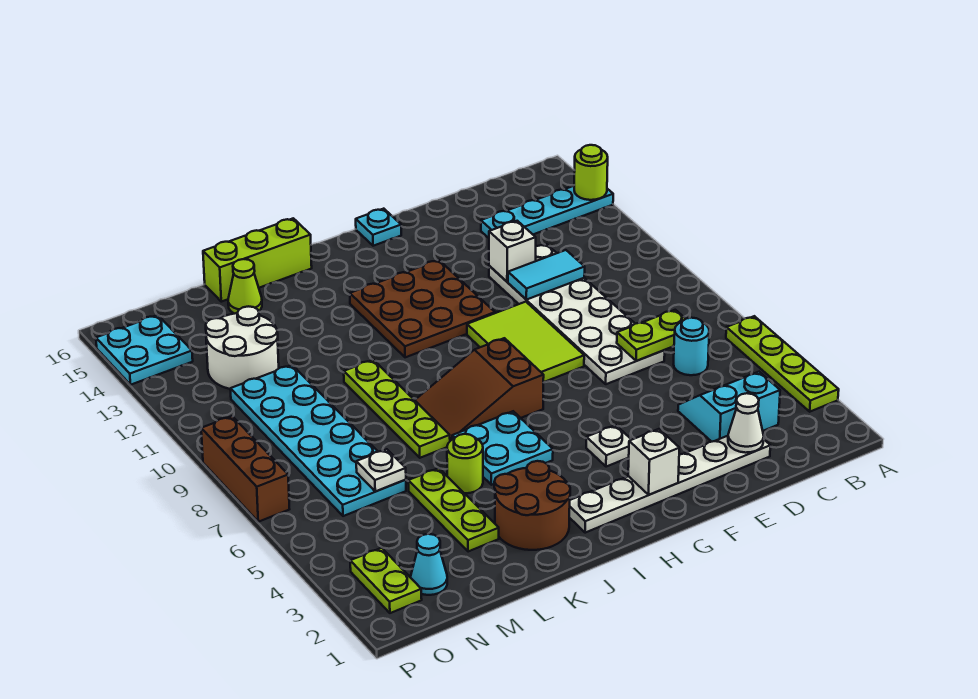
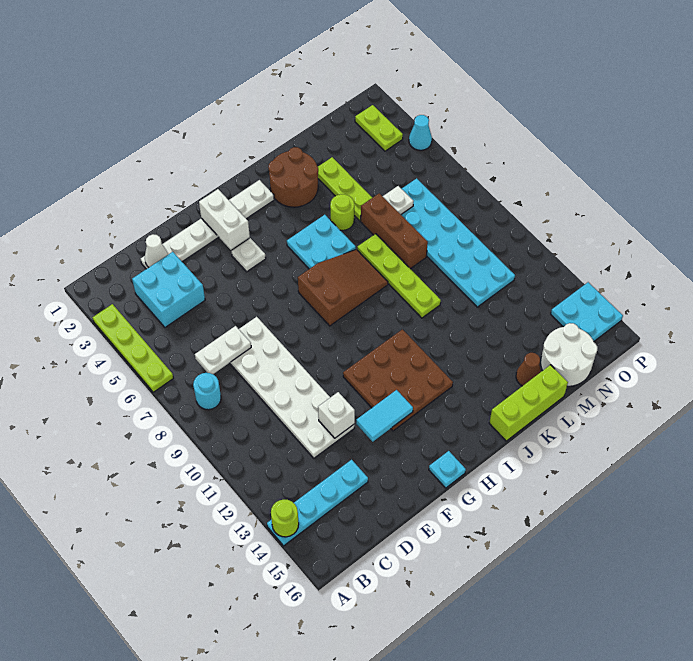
cyan slope C3:D4 level 1 top 3 -> cyan brick C3:D4 level 1
cyan round brick C6 level 1 -> cyan round brick B8 level 1
lime plate C7:D7 level 2 -> white plate C7:D7 level 2
cyan tile D11:E11 level 2 -> cyan tile F13:G13 level 2
lime tile F8:G10 level 1 -> none
white brick G2 level 2 -> white brick G2:G3 level 2
lime cone L15 level 1 -> brown cone L15 level 1
white round brick M12:N13 level 1 -> white round brick M15:N16 level 1
cyan cone N2 level 1 -> cyan cone P4 level 1
brown brick P7:P9 level 1 -> brown brick L6:L8 level 1

